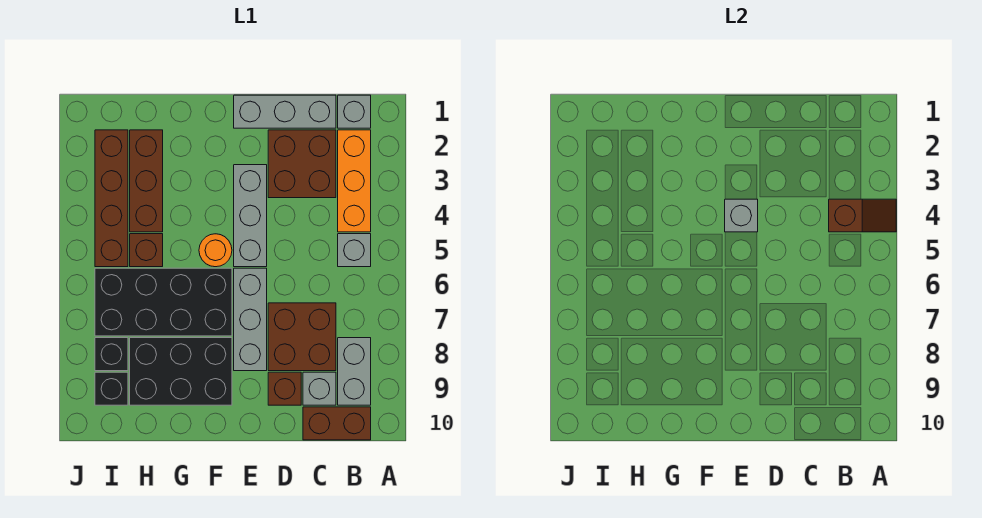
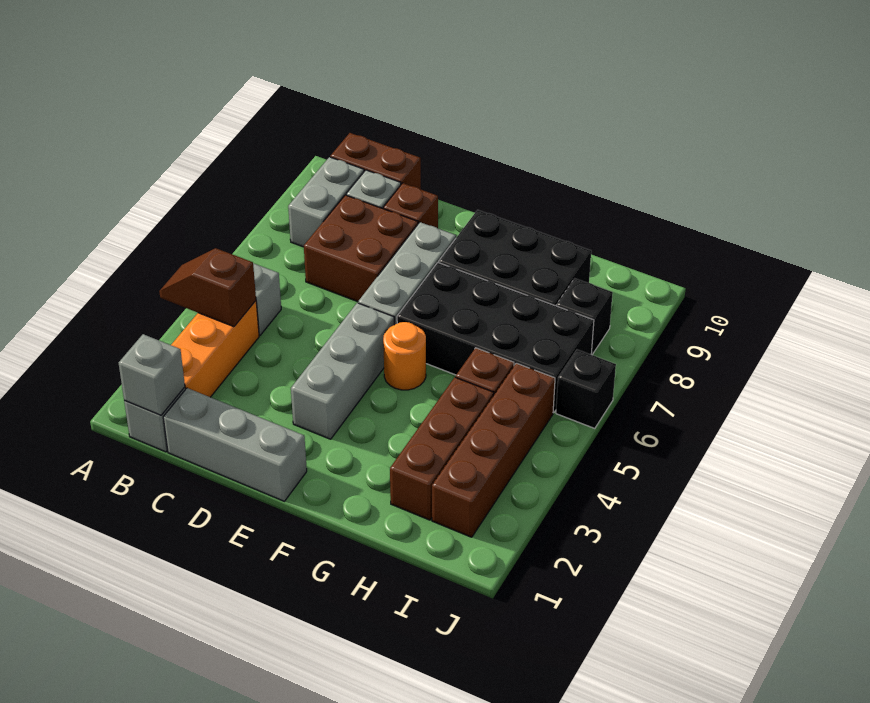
brown brick C2:D3 level 1 -> none
grey brick E4 level 2 -> grey brick B1 level 2
black brick I9 level 1 -> black brick J6 level 1

